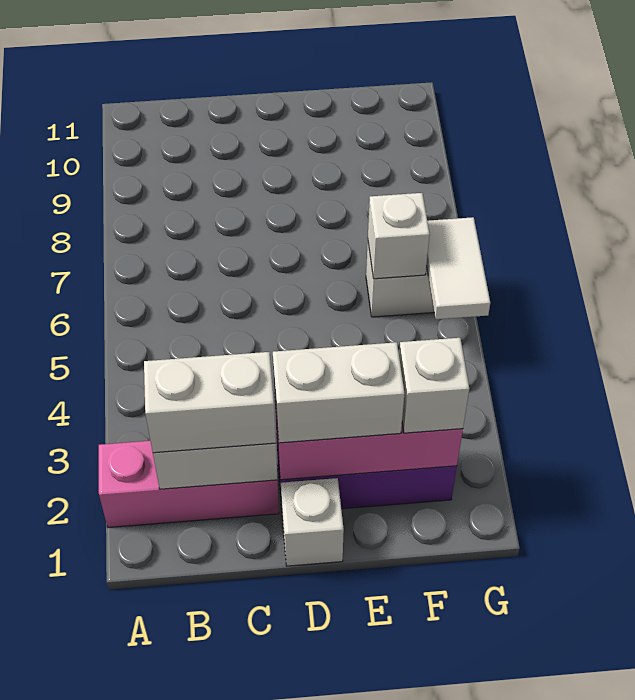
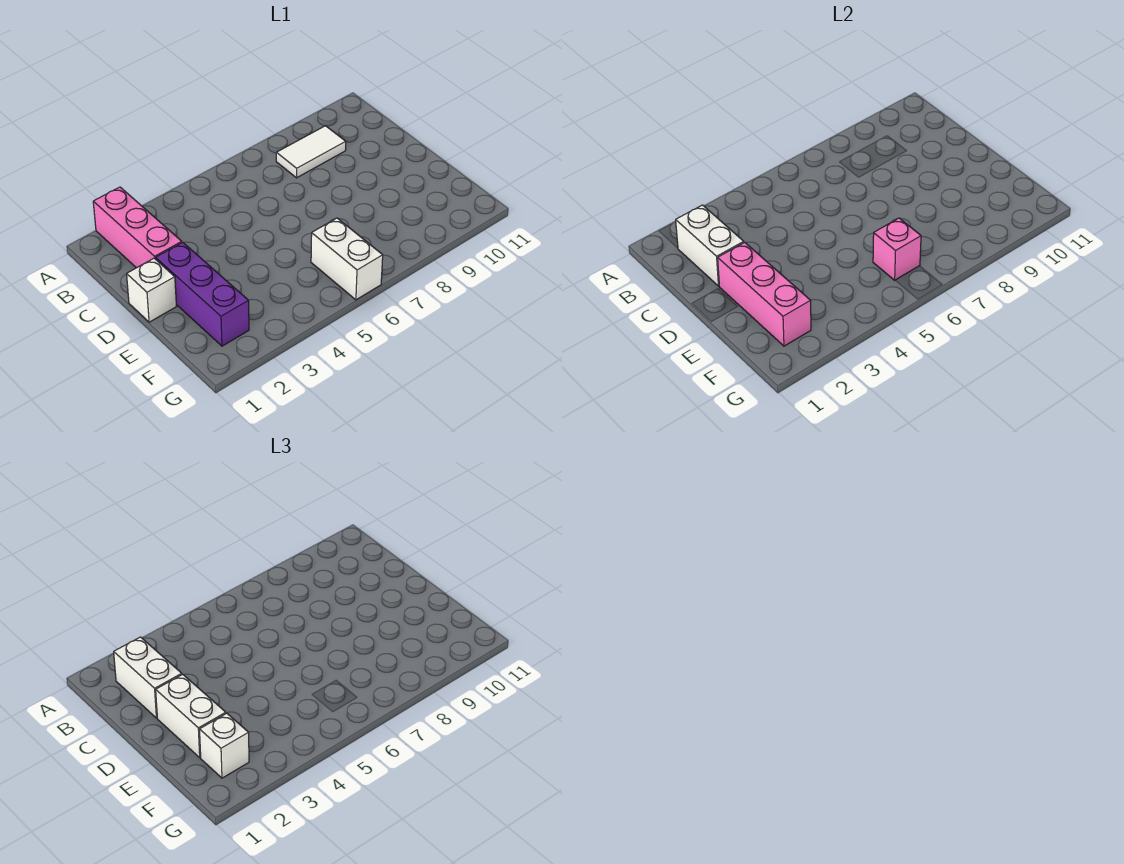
white brick F6 level 2 -> pink brick F6 level 2
white tile G5:G6 level 2 -> white tile B8:B9 level 1

